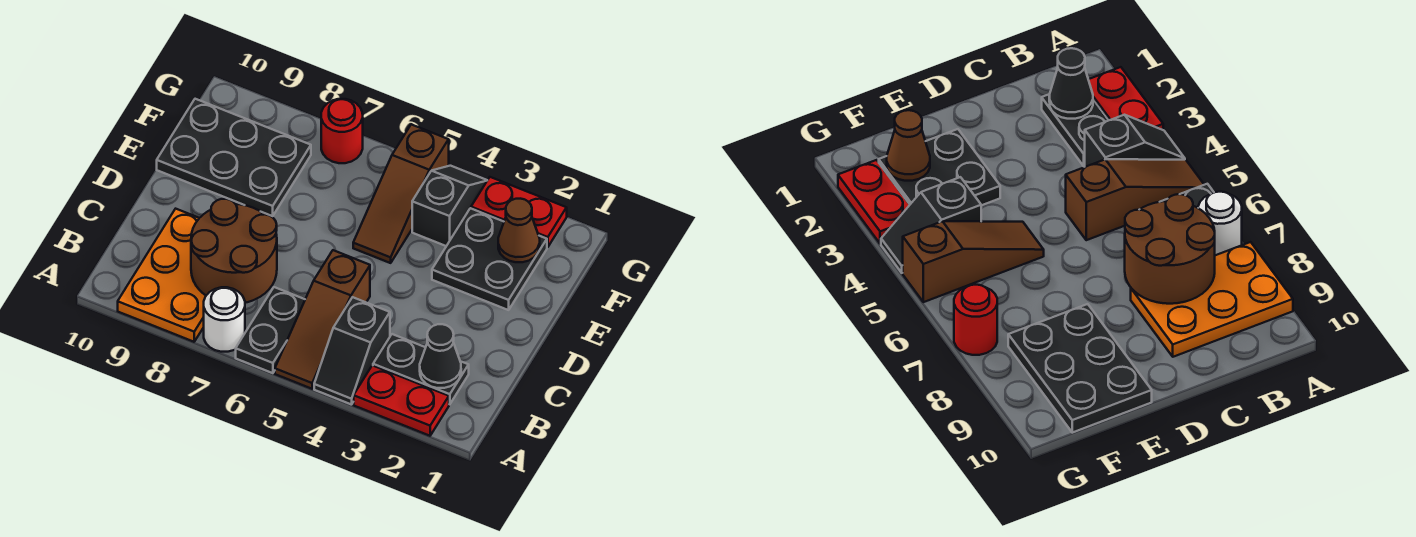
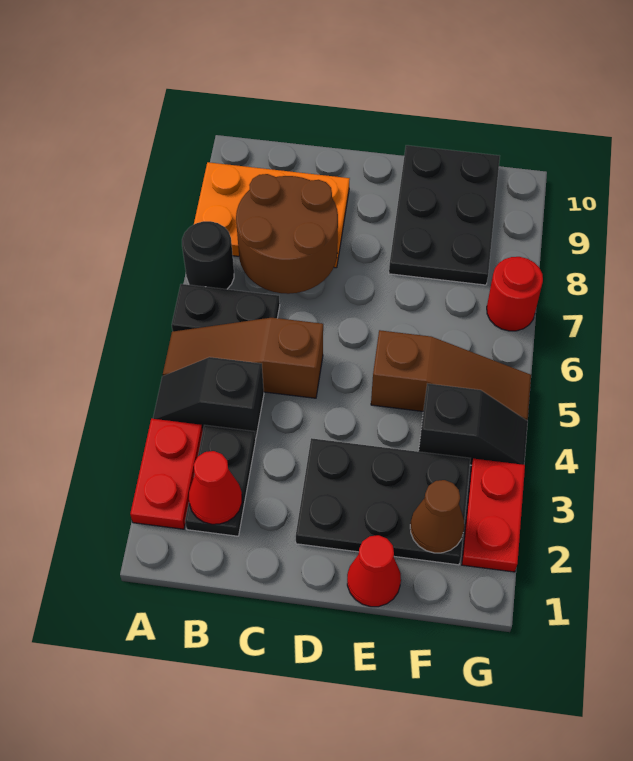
white round brick A7 level 1 -> black round brick A7 level 1
black cone B2 level 2 -> red cone B2 level 2
none -> red cone E1 level 1
black plate E2:F3 level 1 -> black plate D2:F3 level 1
brown slope E5:G5 level 1 top G -> brown slope E5:G5 level 1 top E

